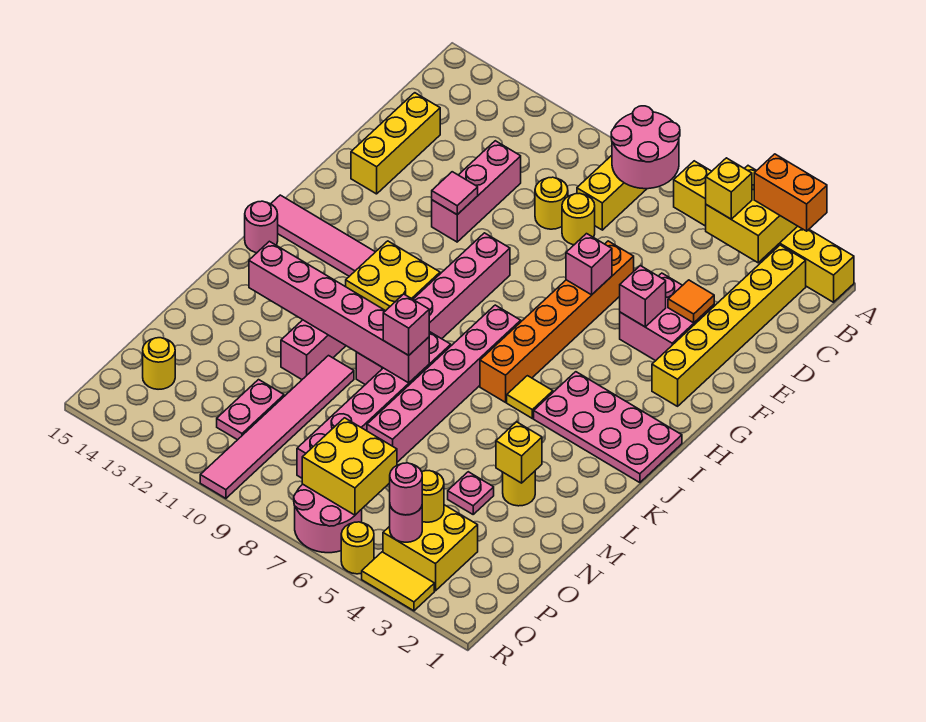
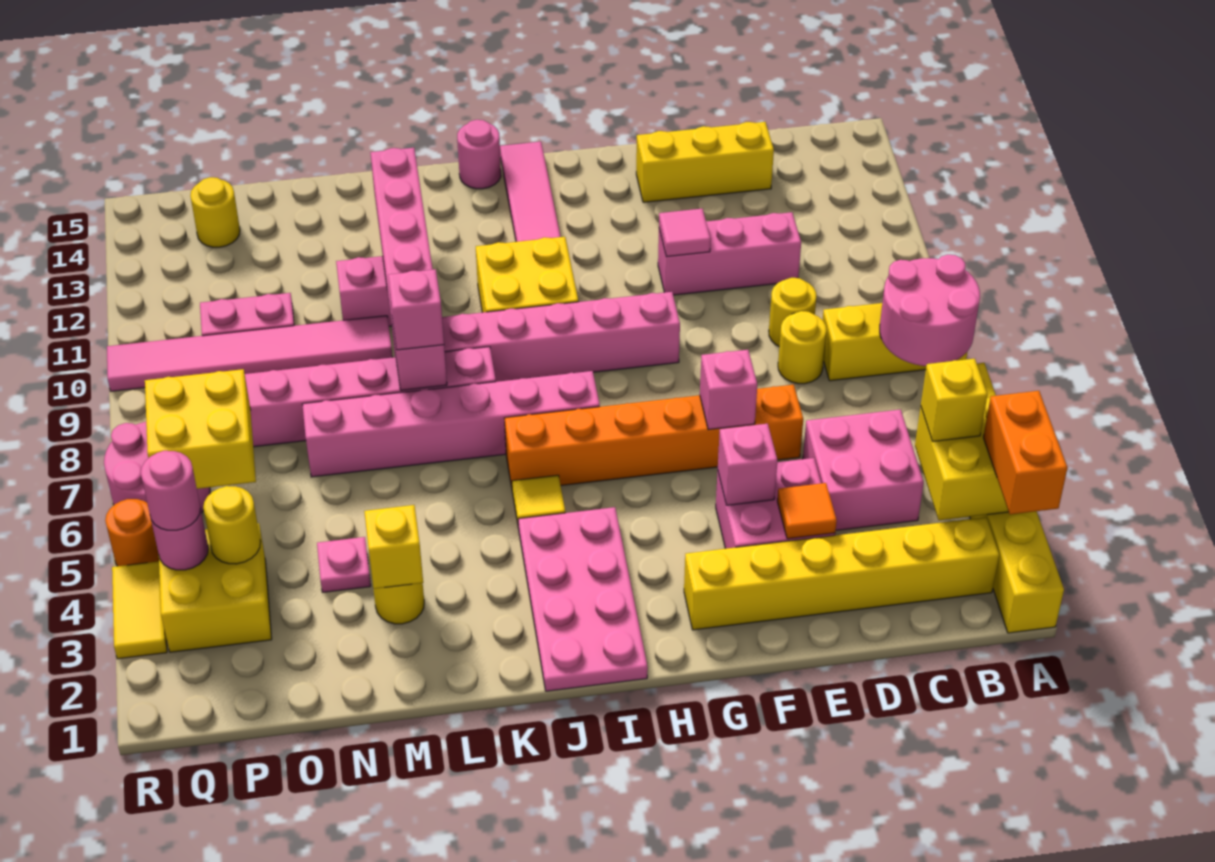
none -> pink brick C4:D5 level 1
yellow round brick R5 level 1 -> orange round brick R5 level 1

